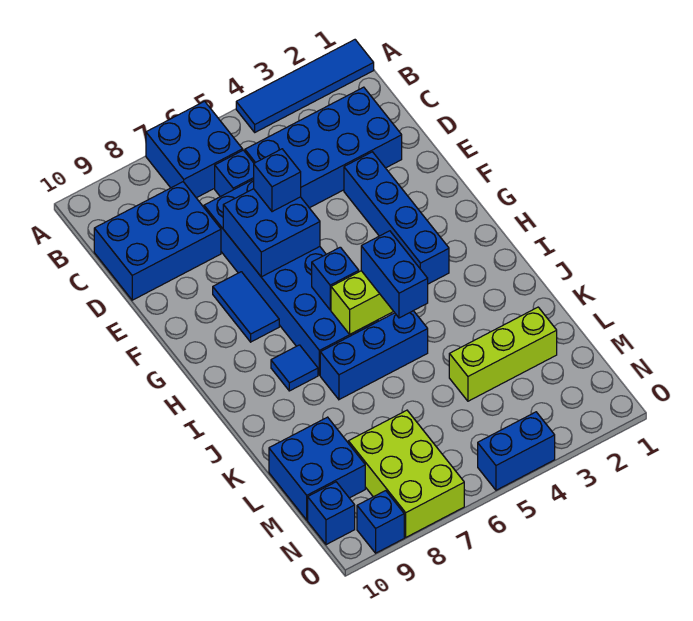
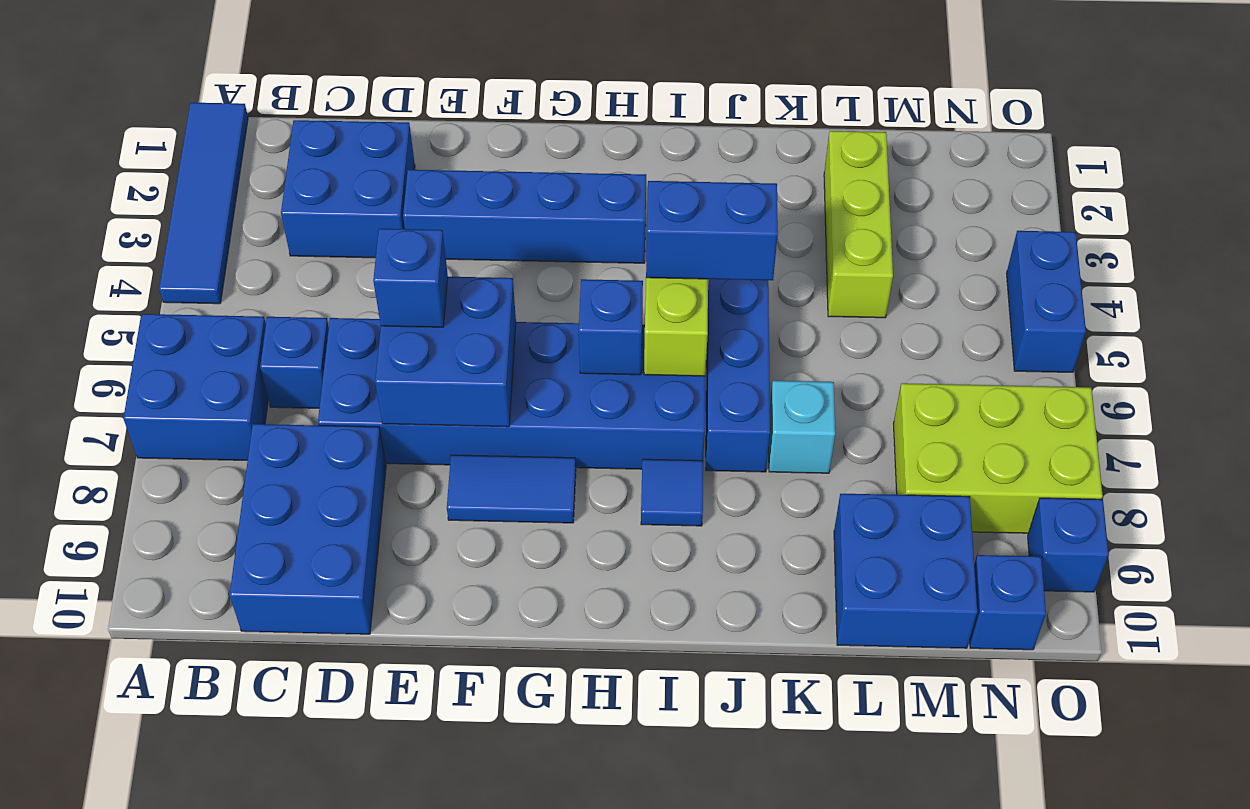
blue brick C2:D5 level 1 -> blue brick C2:D3 level 1
none -> cyan brick K7 level 1

